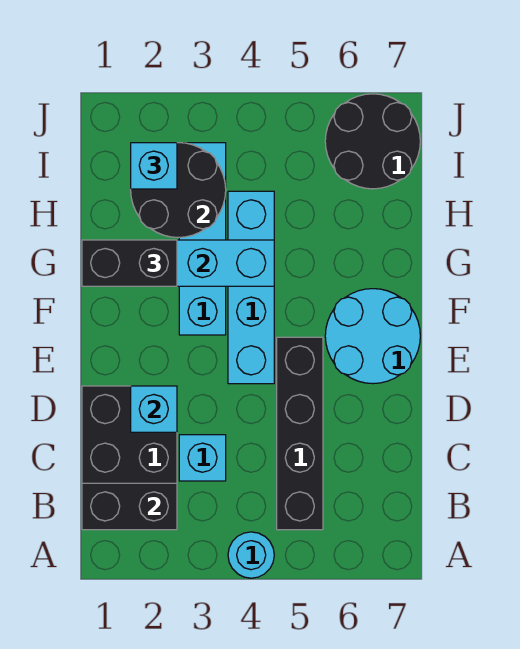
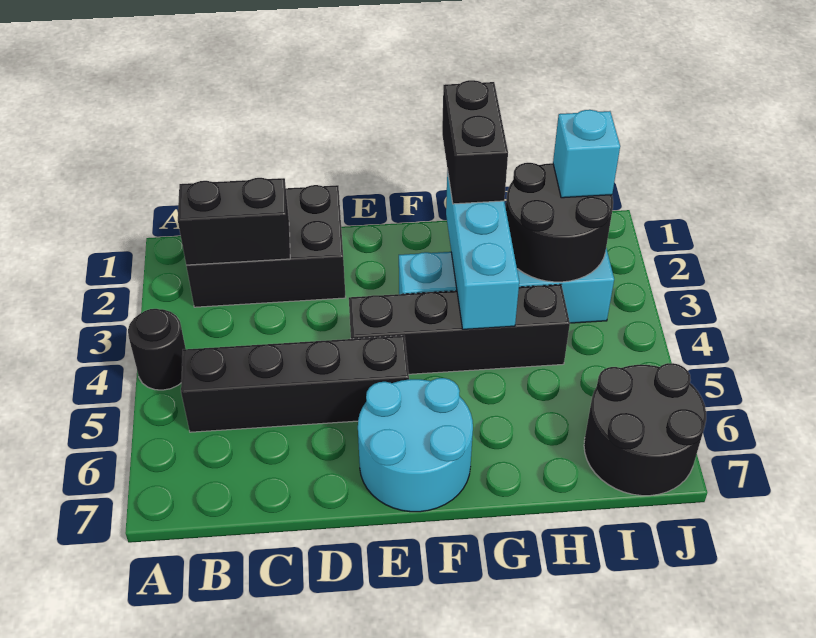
cyan round brick A4 level 1 -> black round brick A4 level 1
black brick B1:B2 level 2 -> black brick B2:C2 level 2
cyan brick C3 level 1 -> none
cyan brick D2 level 2 -> none
cyan brick E4:H4 level 1 -> black brick E4:H4 level 1

